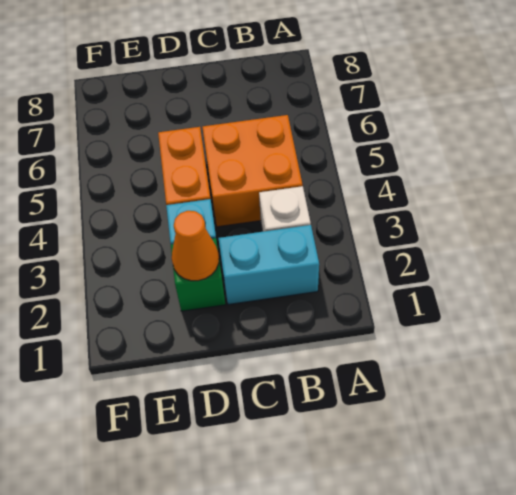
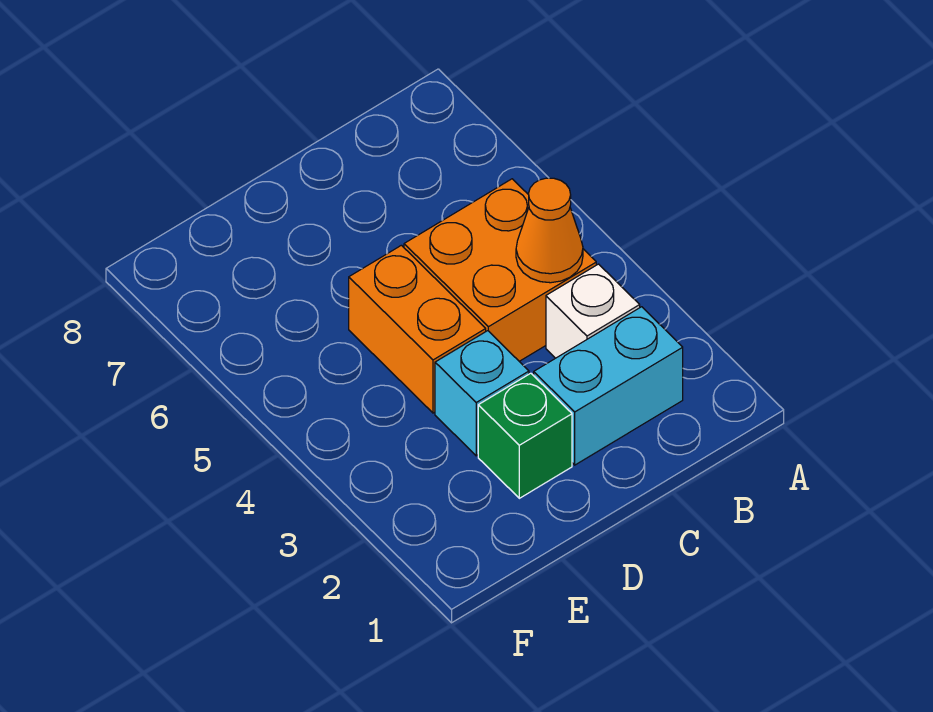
orange cone D2 level 2 -> orange cone B4 level 2

